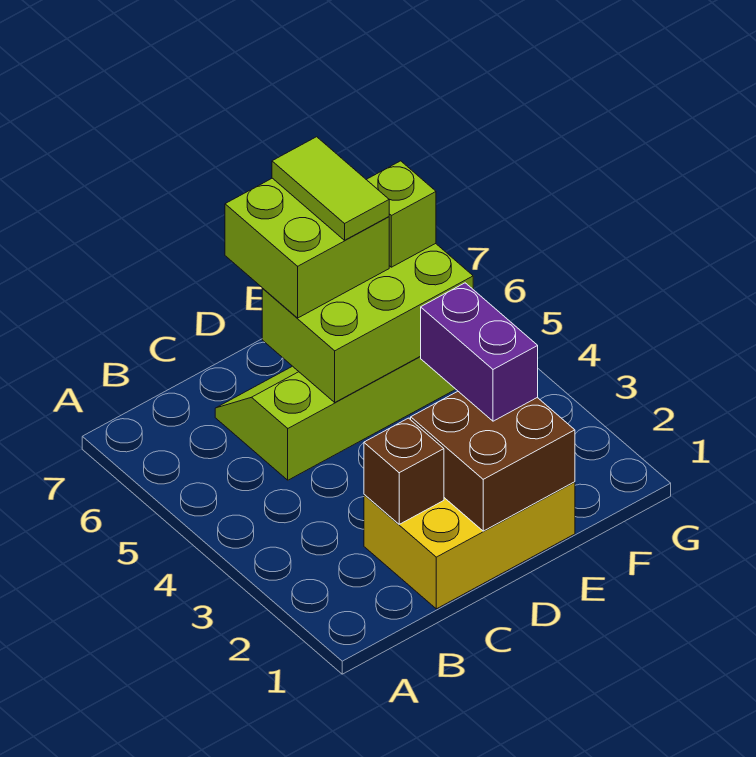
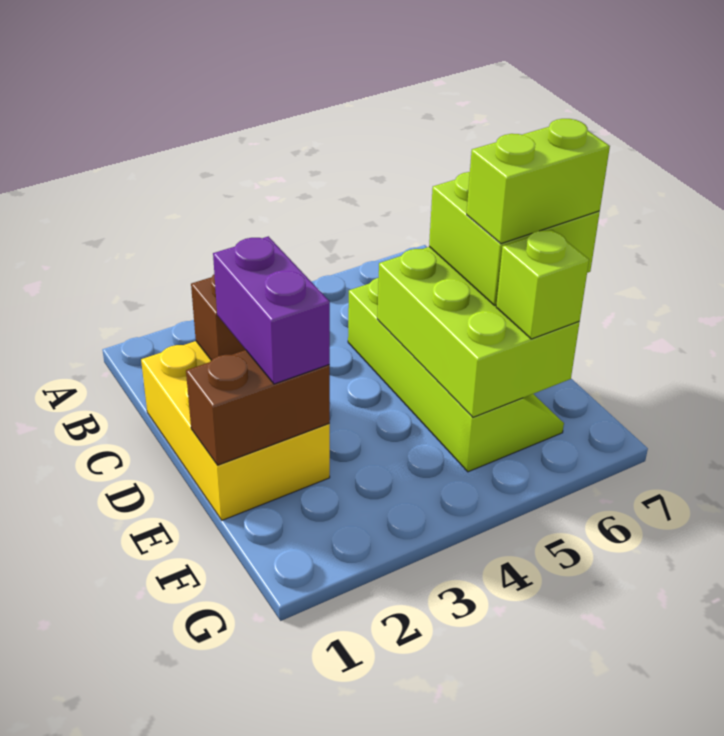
brown brick D1:E2 level 2 -> brown brick E1:E2 level 2
purple brick E2:E3 level 3 -> purple brick D2:E2 level 3
lime tile E6:E7 level 4 -> lime brick E6:E7 level 4

